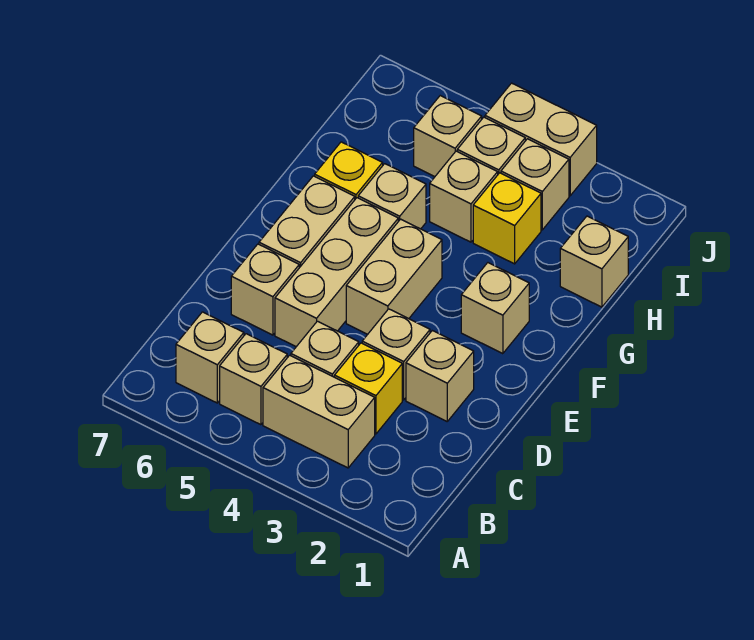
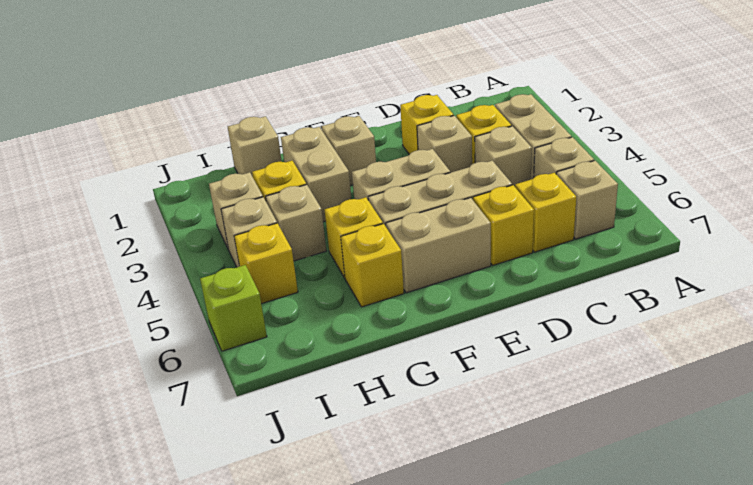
none -> yellow brick C6 level 1
tan brick D2 level 1 -> yellow brick D2 level 1
tan brick D6 level 1 -> yellow brick D6 level 1
tan brick G5 level 1 -> yellow brick G5 level 1
tan brick I5 level 1 -> yellow brick I5 level 1
tan brick J3:J4 level 1 -> tan brick G2:G3 level 1
none -> lime brick J6 level 1

